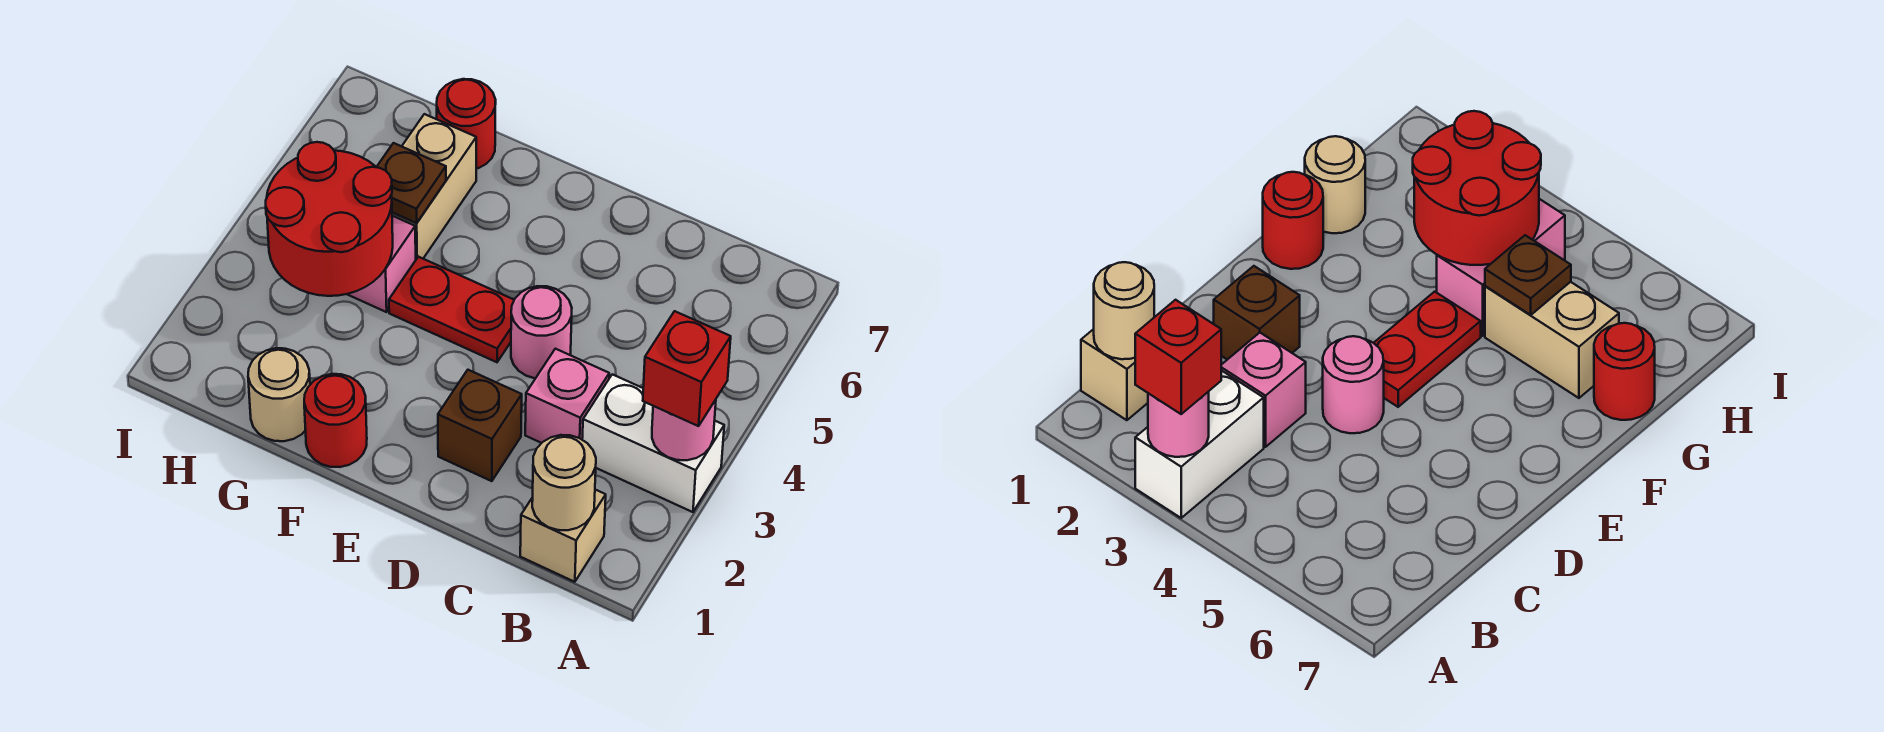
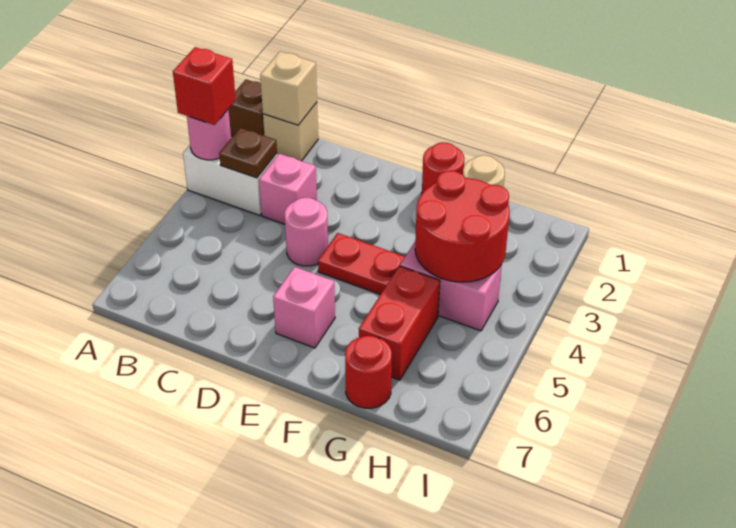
tan round brick B1 level 2 -> tan brick B1 level 2
brown brick D2 level 1 -> brown brick A1 level 1
none -> pink brick E6 level 1
tan brick G5:G6 level 1 -> red brick G5:G6 level 1
brown plate G5 level 2 -> brown plate B3 level 2

